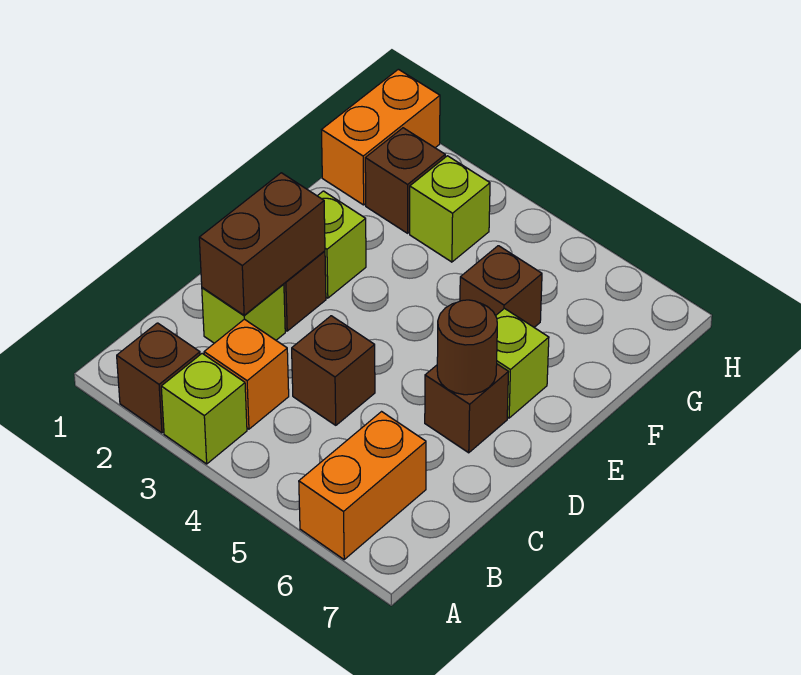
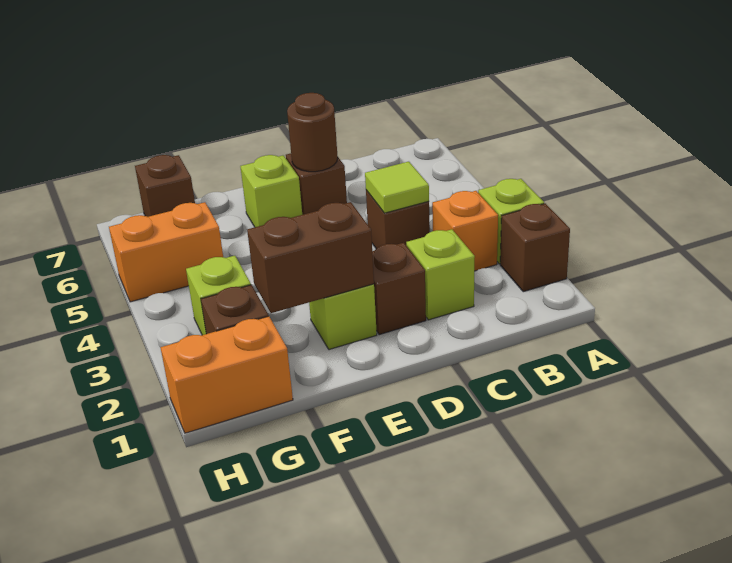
orange brick A6:B6 level 1 -> orange brick G5:H5 level 1
brown brick C2:D2 level 2 -> brown brick E2:F2 level 2
none -> lime tile C4 level 2
brown brick F5 level 1 -> brown brick G7 level 1

